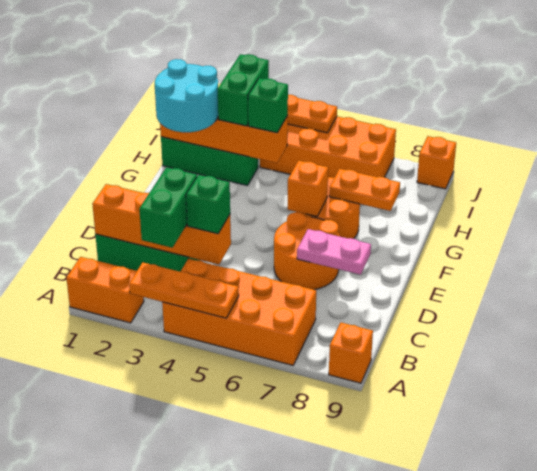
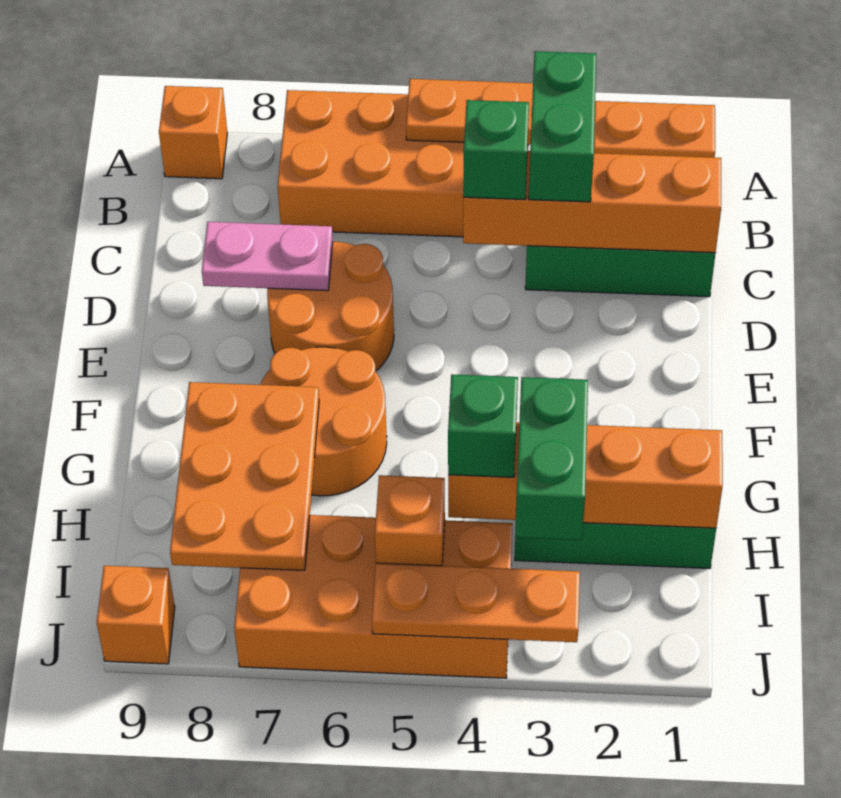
orange brick F6 level 2 -> orange brick I5 level 2
cyan round brick G1:H2 level 3 -> none
orange plate G7:G8 level 2 -> orange plate G7:I8 level 2

